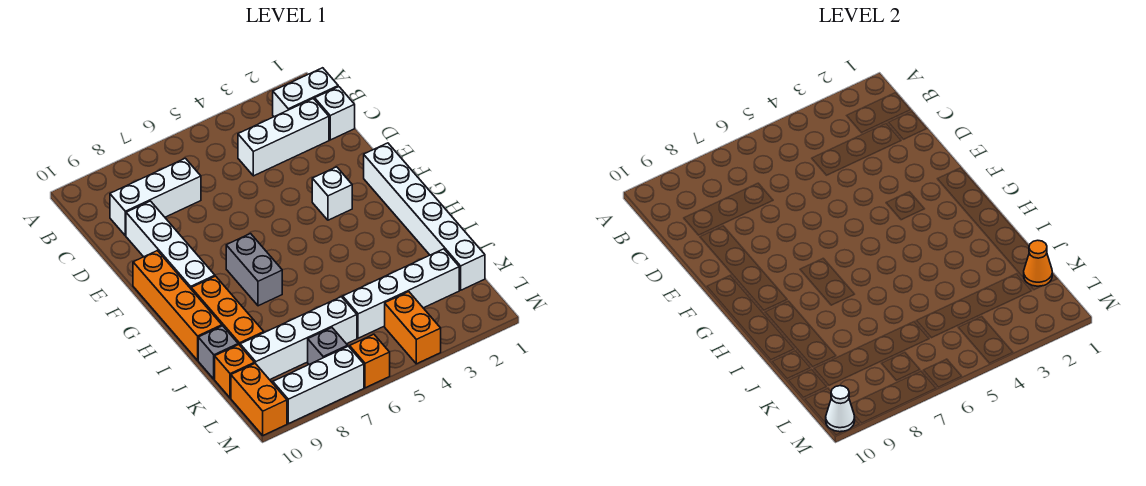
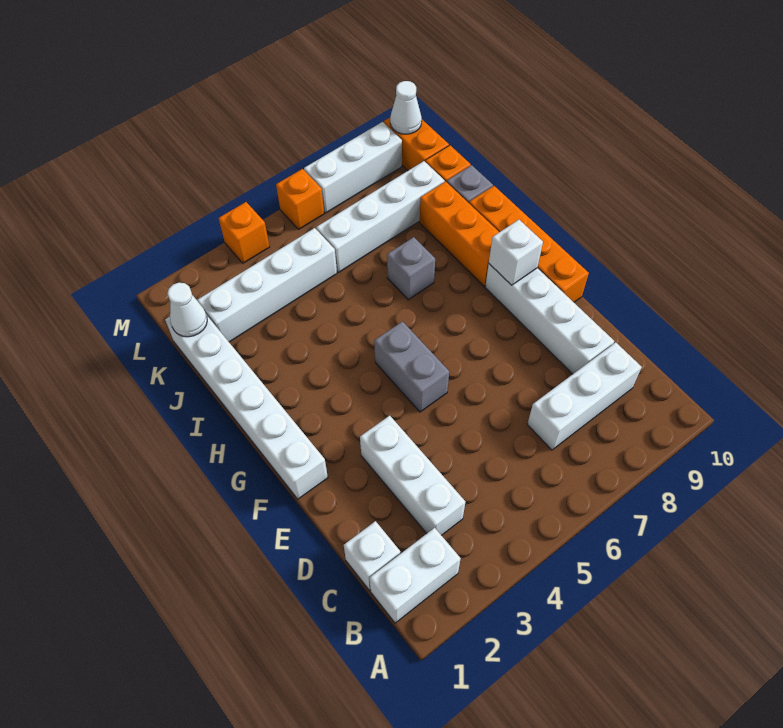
white brick C2:C4 level 1 -> white brick C3:E3 level 1
white brick F3 level 1 -> white brick G9 level 2
grey brick G7:H7 level 1 -> grey brick F5:G5 level 1
orange cone K1 level 2 -> white cone K1 level 2
orange brick L4:M4 level 1 -> orange brick M4 level 1
grey brick L7 level 1 -> grey brick I7 level 1

